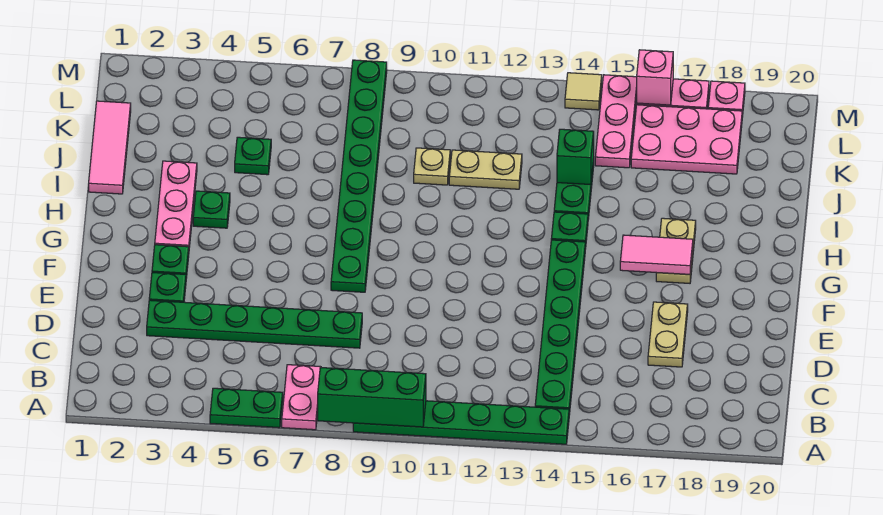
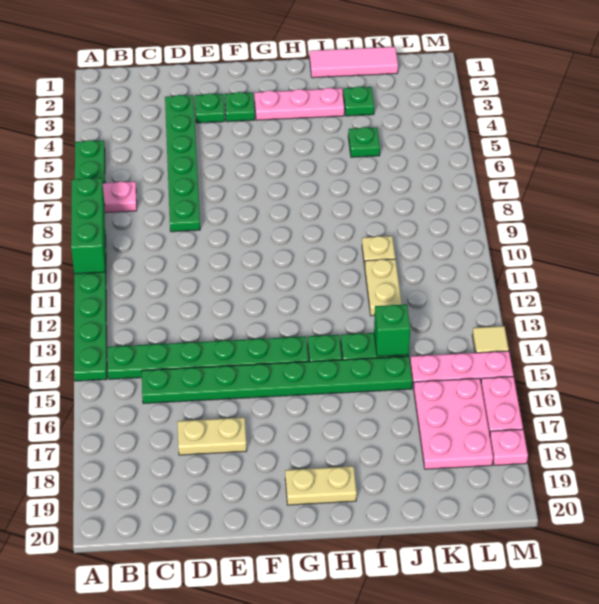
green plate F8:M8 level 1 -> green plate C15:J15 level 1
pink tile G16:G17 level 2 -> none
tan plate G17:H17 level 1 -> tan plate G19:H19 level 1
green plate H4 level 1 -> green plate J3 level 1
pink brick M16 level 2 -> none

